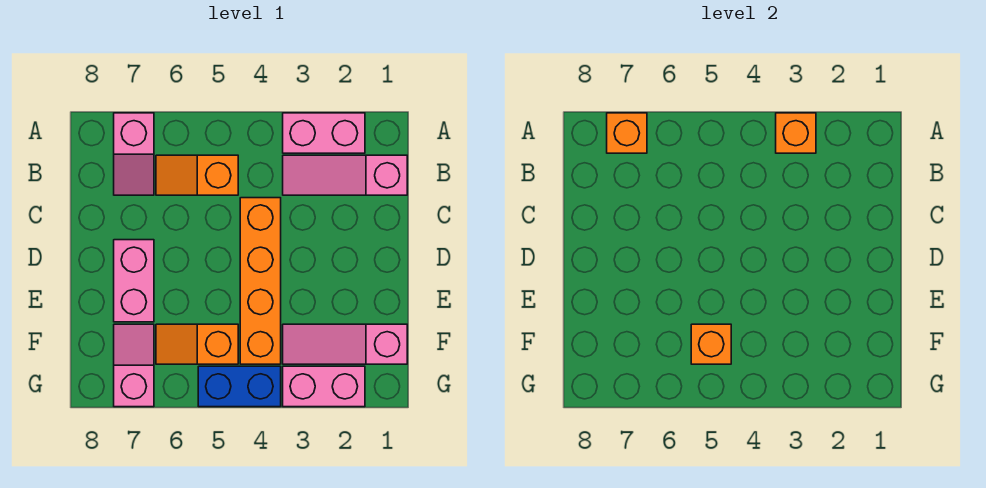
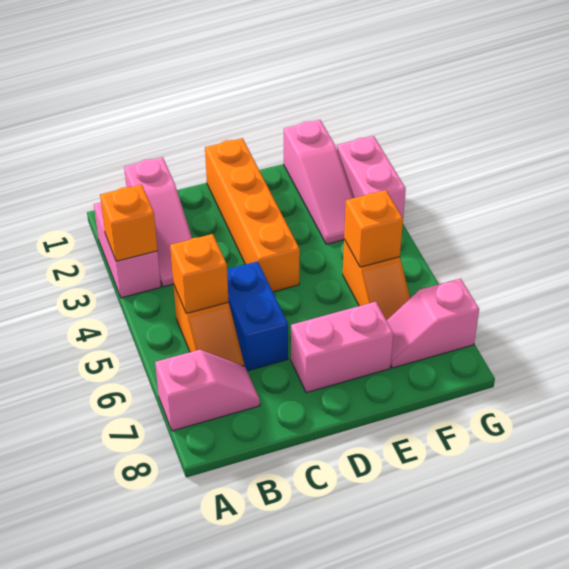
orange brick A7 level 2 -> orange brick B5 level 2
orange brick C4:F4 level 1 -> orange brick D1:D4 level 1
blue brick G4:G5 level 1 -> blue brick C5:C6 level 1

